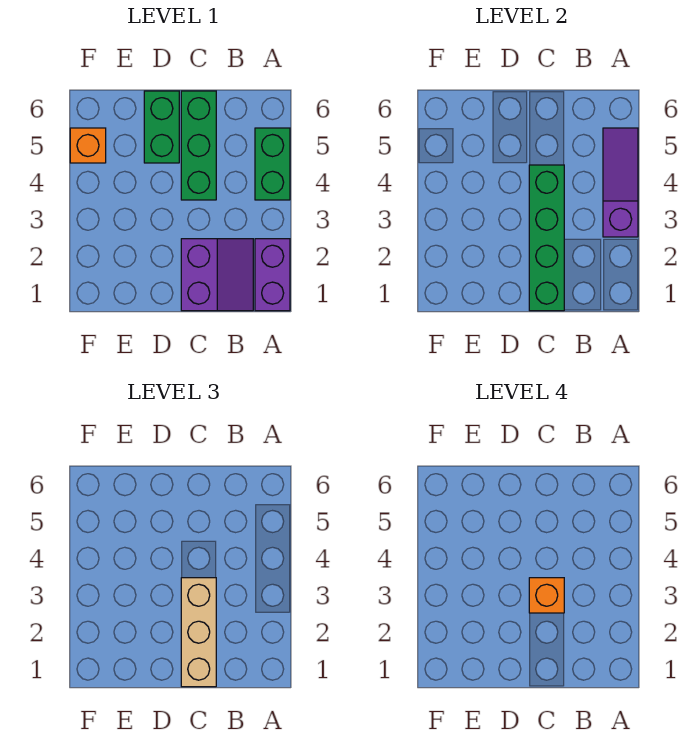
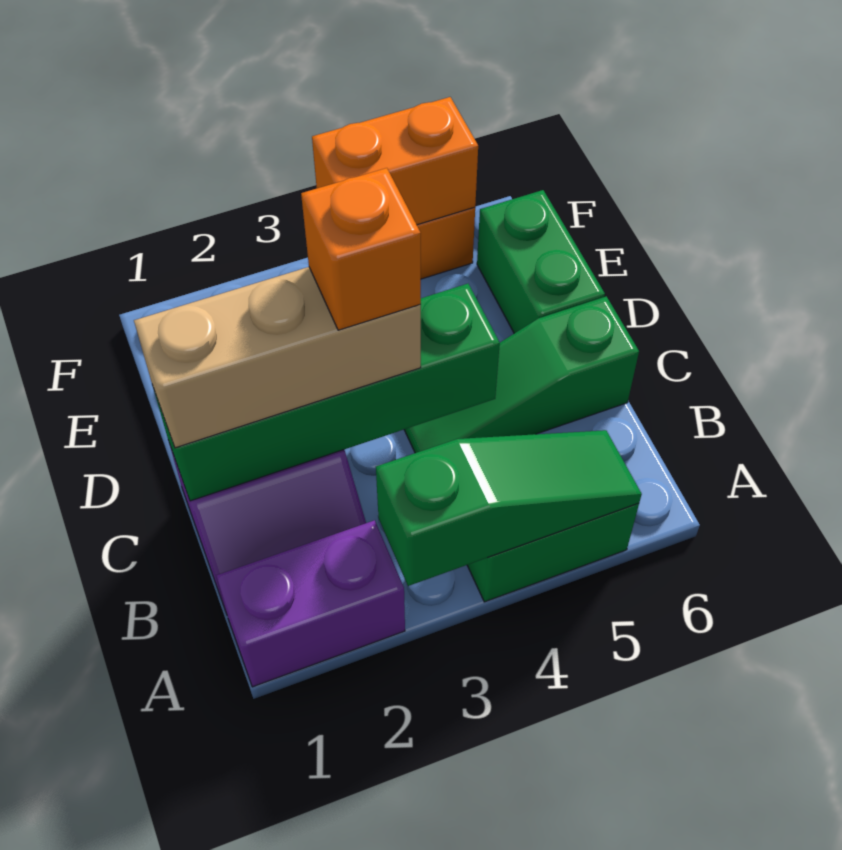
purple slope A3:A5 level 2 top 3 -> green slope A3:A5 level 2 top 3
green brick C4:C6 level 1 -> green slope C4:C6 level 1 top 6
green brick D5:D6 level 1 -> green brick D6:E6 level 1
none -> orange brick F4:F5 level 2

